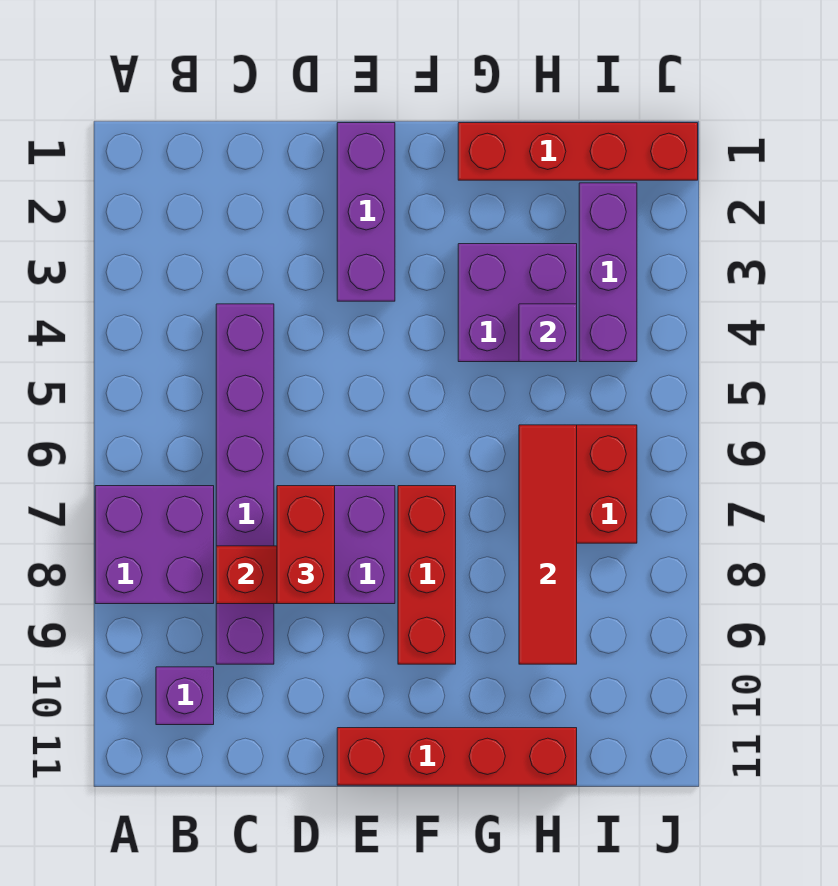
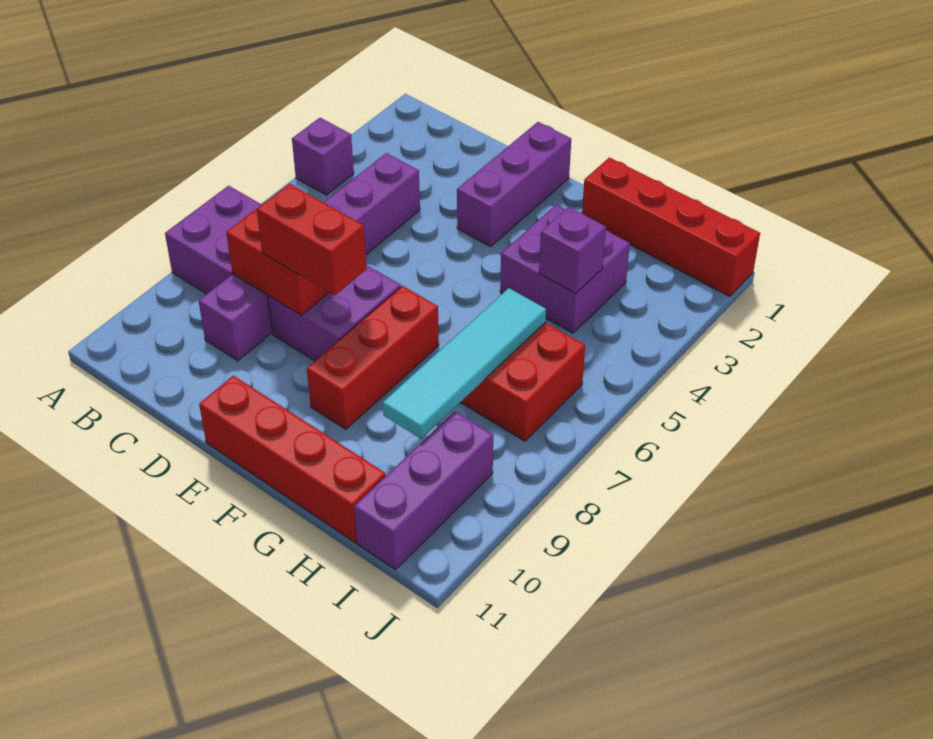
purple brick B10 level 1 -> purple brick A4 level 1
red brick D7:D8 level 3 -> red brick D8:E8 level 3
red tile H6:H9 level 2 -> cyan tile H6:H9 level 2
purple brick I2:I4 level 1 -> purple brick I9:I11 level 1

